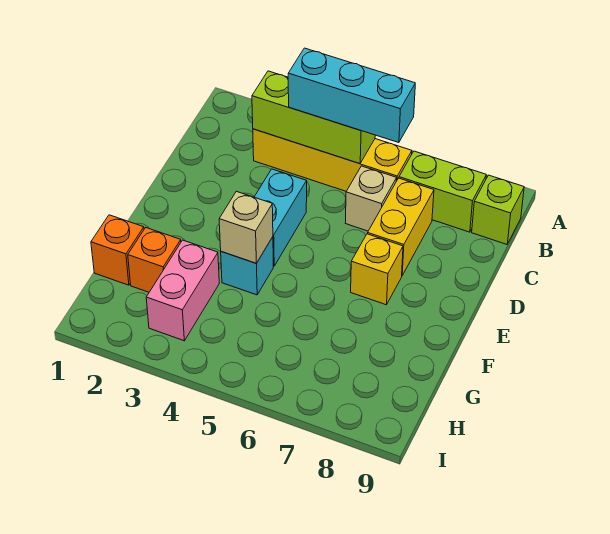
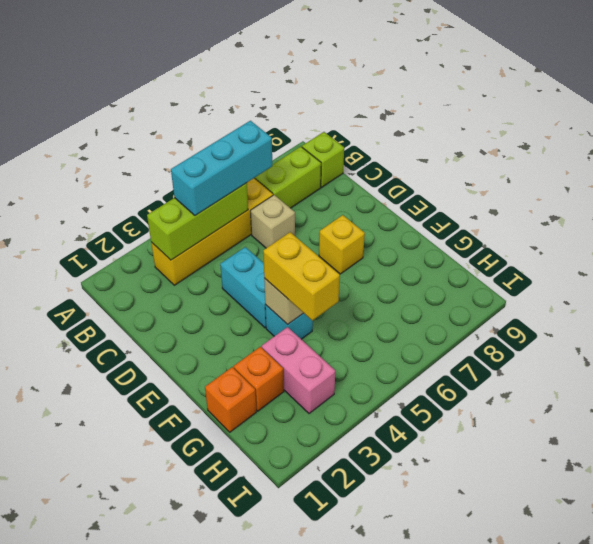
yellow brick C7:D7 level 1 -> yellow brick F4:G4 level 3

